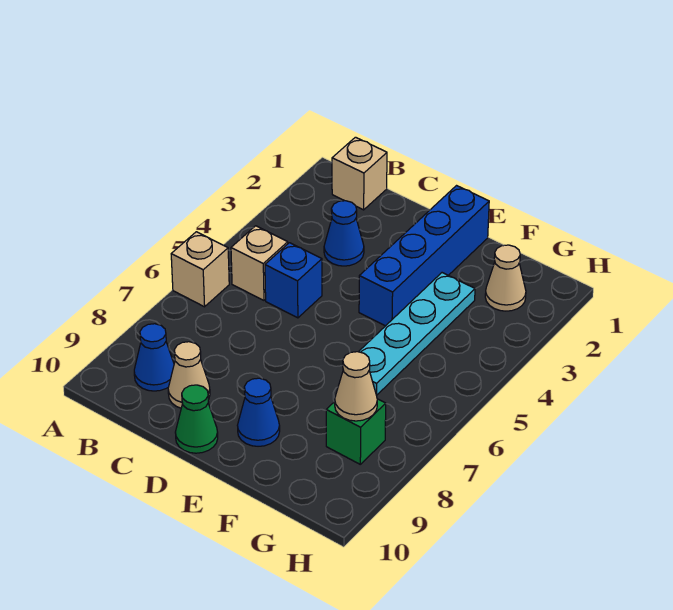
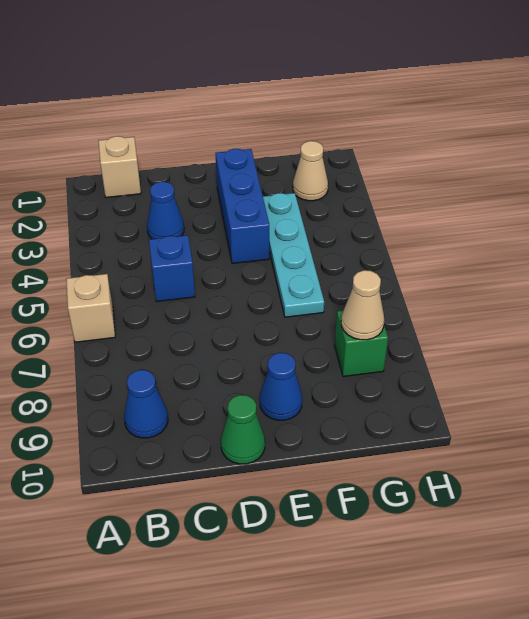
tan brick B5 level 1 -> none
tan cone C9 level 1 -> none
blue brick E1:E4 level 1 -> blue brick E2:E4 level 1

